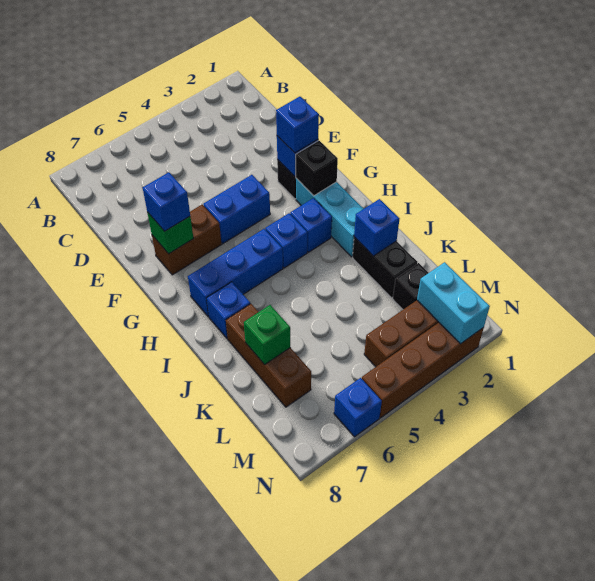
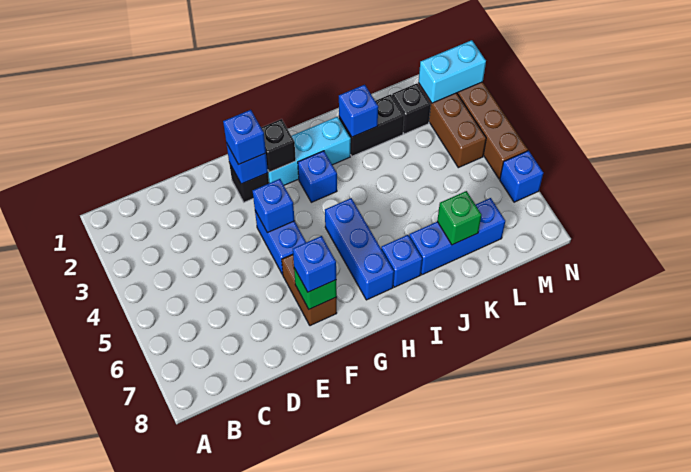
blue brick H4 level 1 -> blue brick F4 level 2
brown brick J7:L7 level 1 -> blue brick J7:L7 level 1

